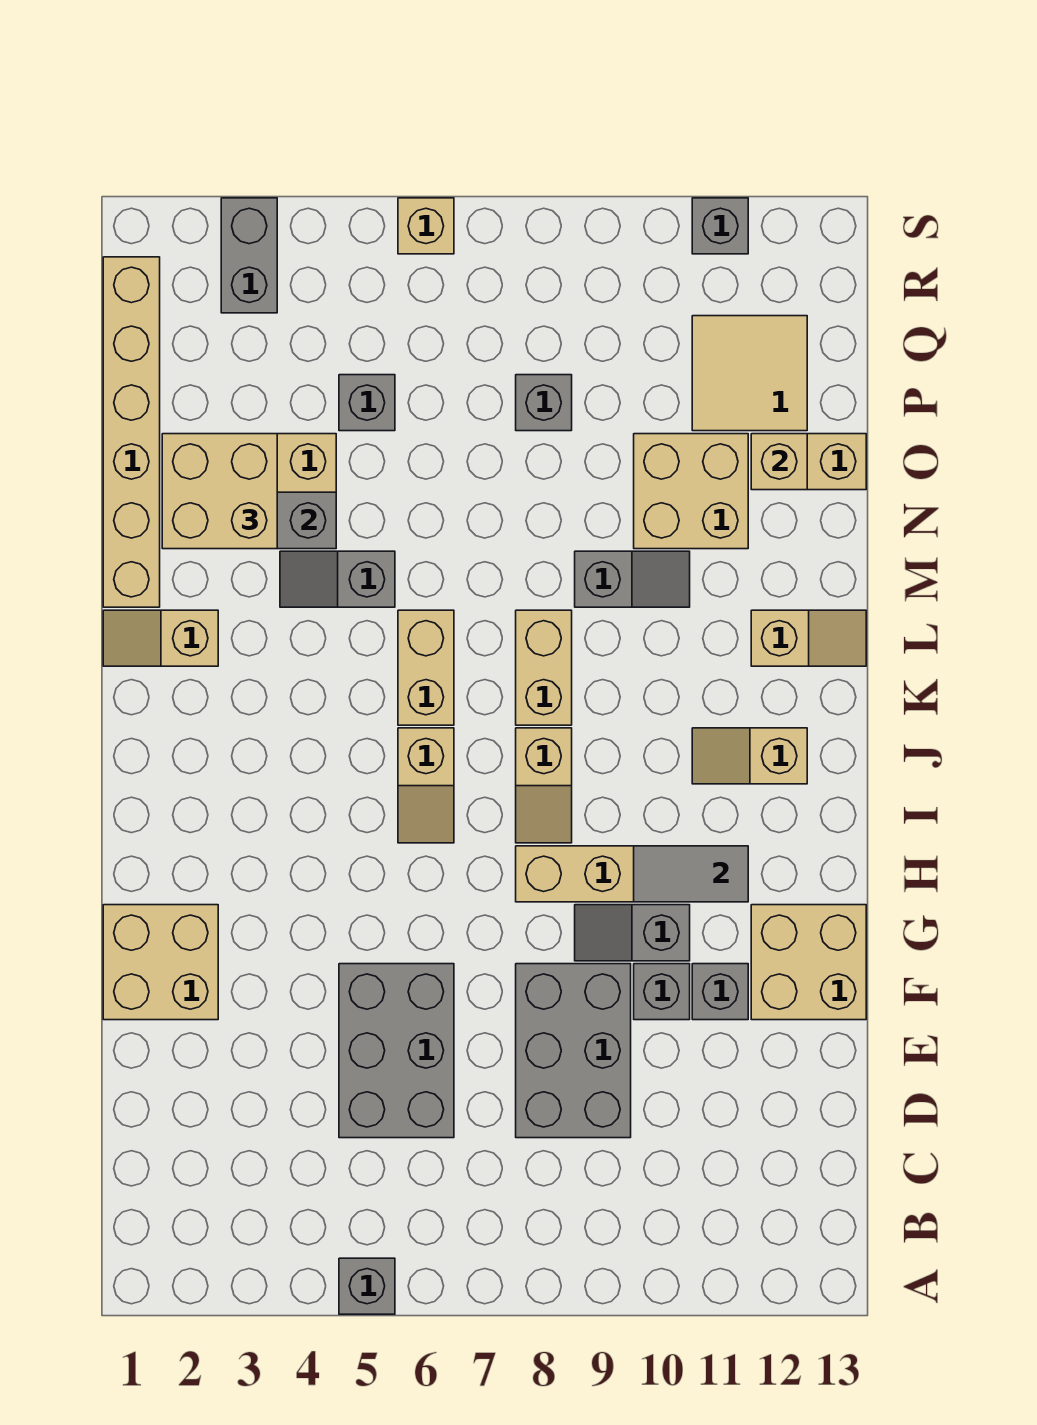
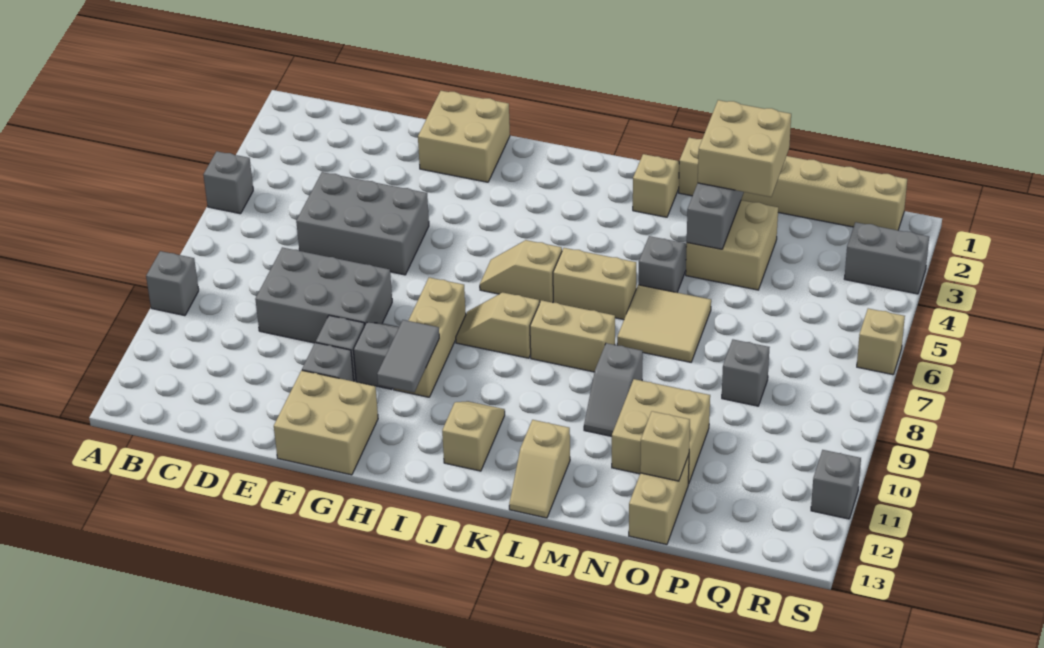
grey brick P5 level 1 -> grey brick A9 level 1
tan tile P11:Q12 level 1 -> tan tile M6:N7 level 1

